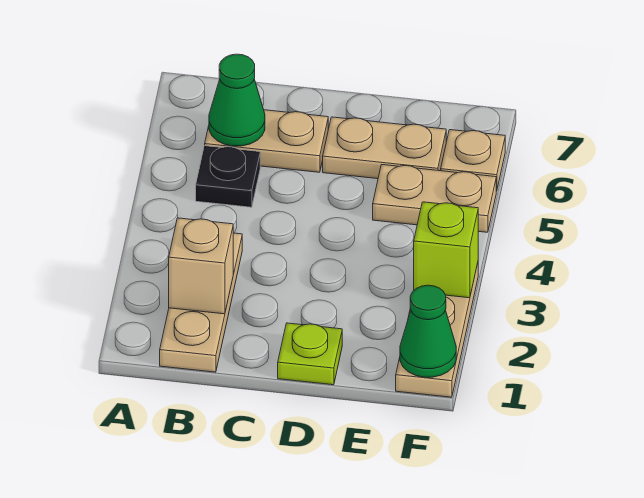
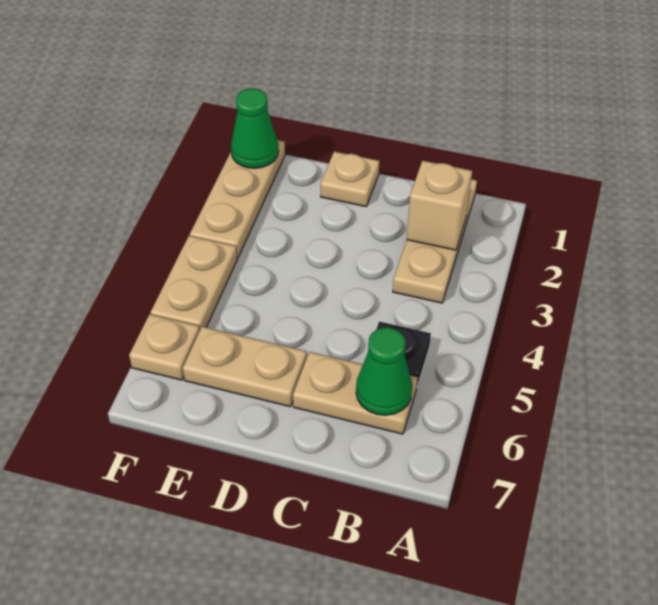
lime plate D1 level 1 -> tan plate D1 level 1
tan plate E5:F5 level 1 -> tan plate F4:F5 level 1
lime brick F3 level 2 -> none

